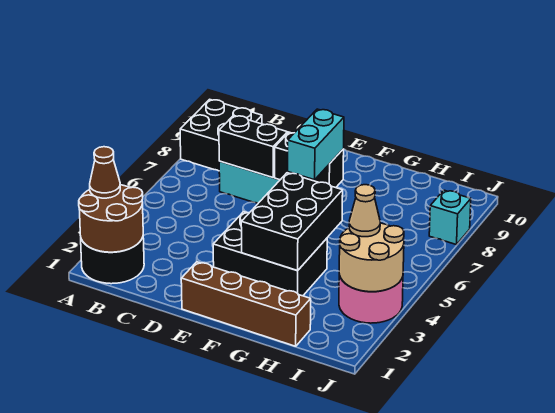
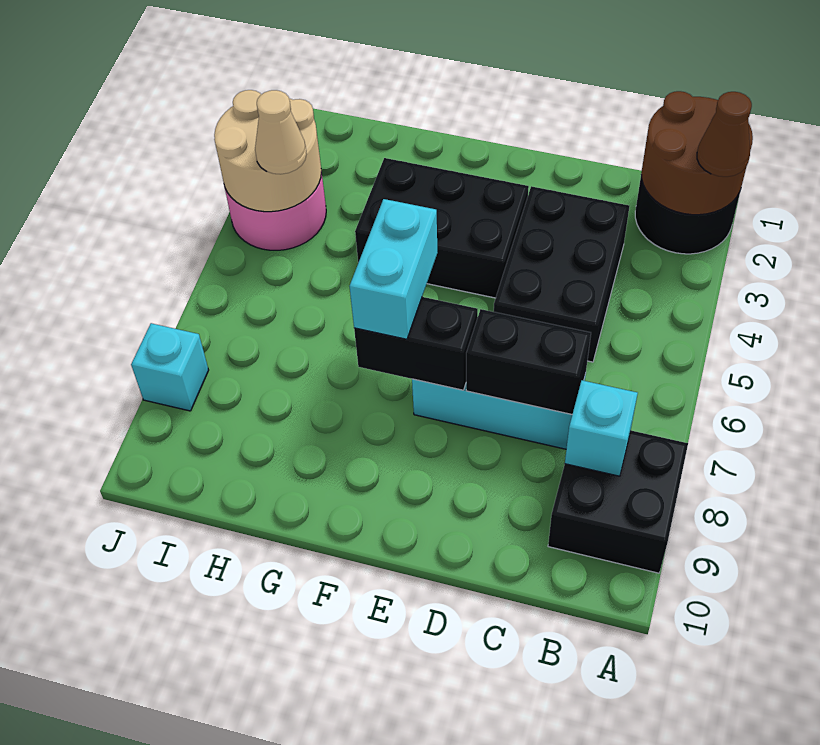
none -> cyan brick B8 level 2
brown brick E1:H1 level 1 -> none
black brick F3:G5 level 2 -> black brick C3:D5 level 1

